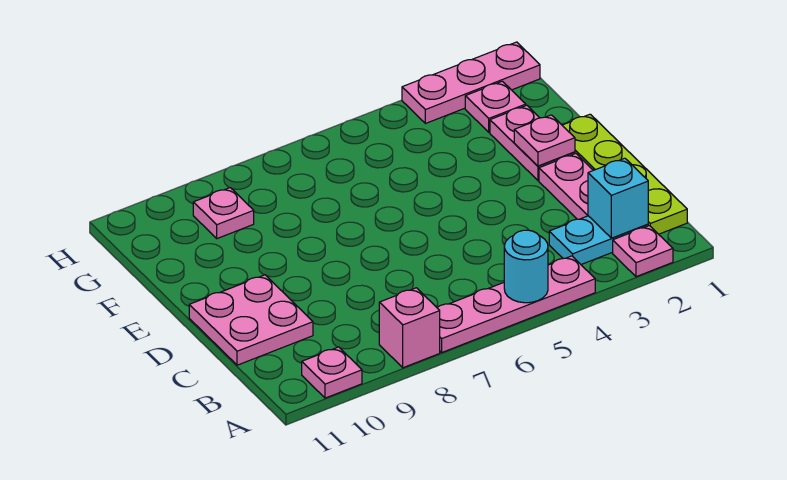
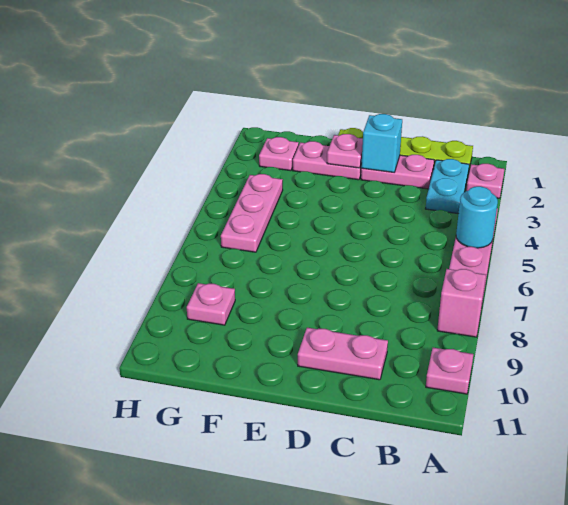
cyan brick B2 level 2 -> cyan brick D2 level 2
pink plate C10:D11 level 1 -> pink plate C10:D10 level 1
pink plate H1:H3 level 1 -> pink plate G4:G6 level 1

